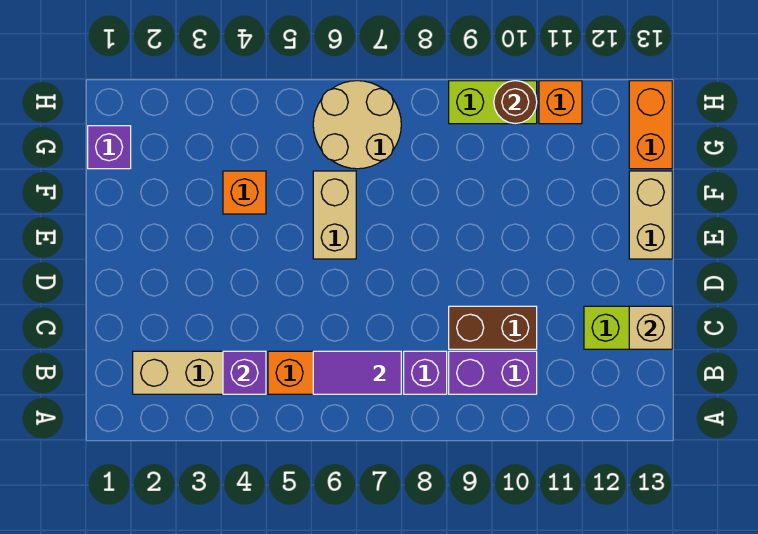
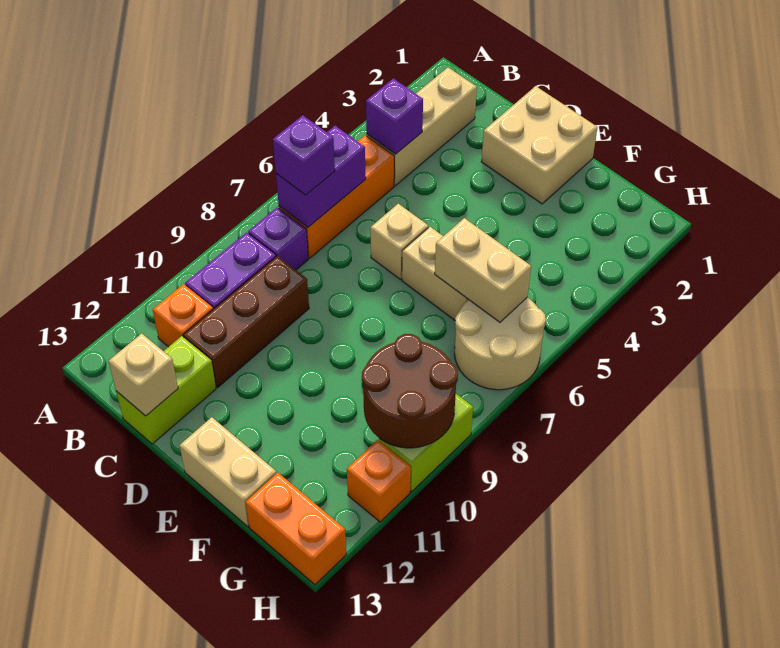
purple tile B6:B7 level 2 -> purple brick B6:B7 level 2
brown brick C9:C10 level 1 -> brown brick C9:C11 level 1
none -> tan brick D1:E2 level 1
none -> tan brick D6 level 1
orange brick F4 level 1 -> orange brick B11 level 1
none -> tan brick F6:G6 level 2
purple brick G1 level 1 -> purple brick B7 level 3
brown round brick H10 level 2 -> brown round brick G9:H10 level 2

